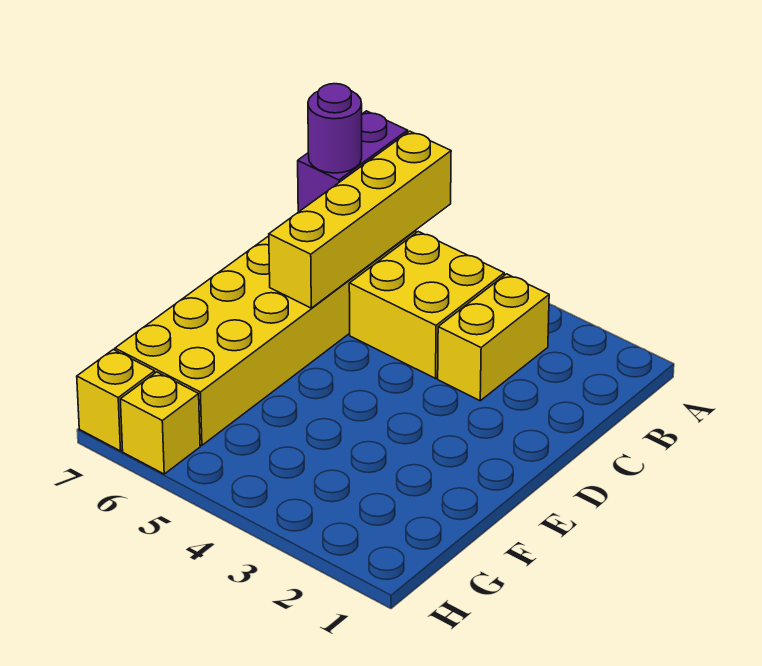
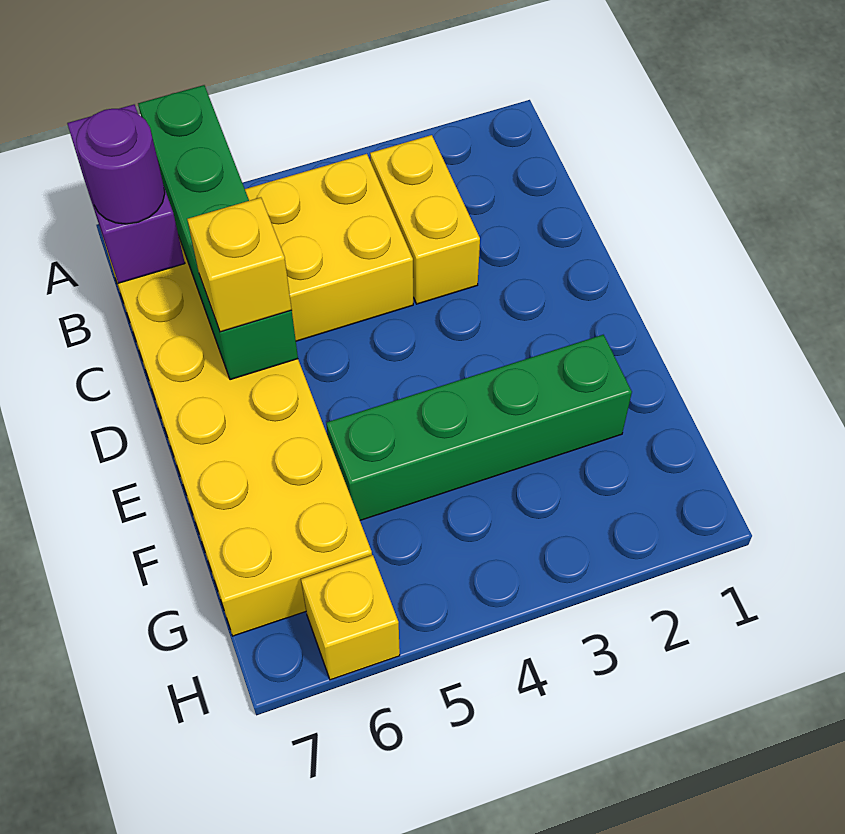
yellow brick A6:D6 level 2 -> green brick A6:D6 level 2
none -> green brick F2:F5 level 1
yellow brick H7 level 1 -> yellow brick D6 level 3

